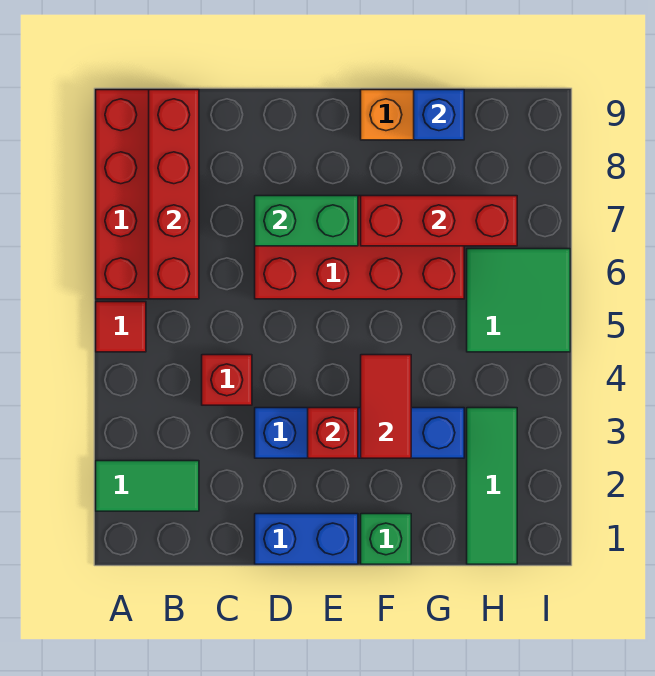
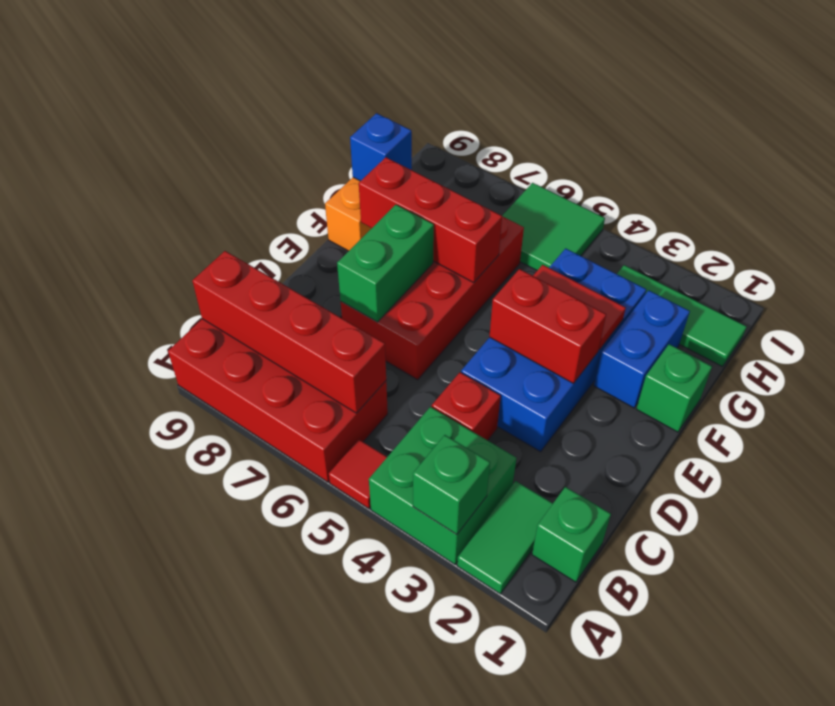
none -> green brick A3:B4 level 1
none -> green brick A3 level 2
none -> green brick B1 level 1
blue brick D1:E1 level 1 -> blue brick F2:G2 level 1
blue brick D3:G3 level 1 -> blue brick D3:G4 level 1
red brick E3 level 2 -> red brick E3:E4 level 2
red brick F7:H7 level 2 -> red brick F6:F8 level 2

